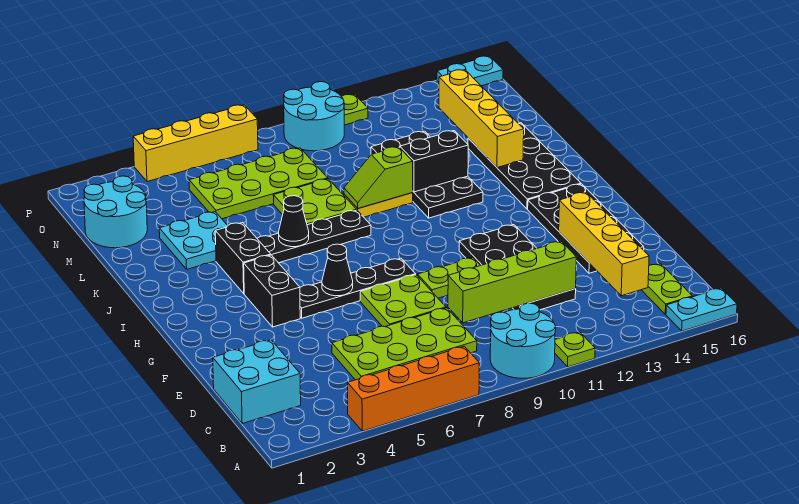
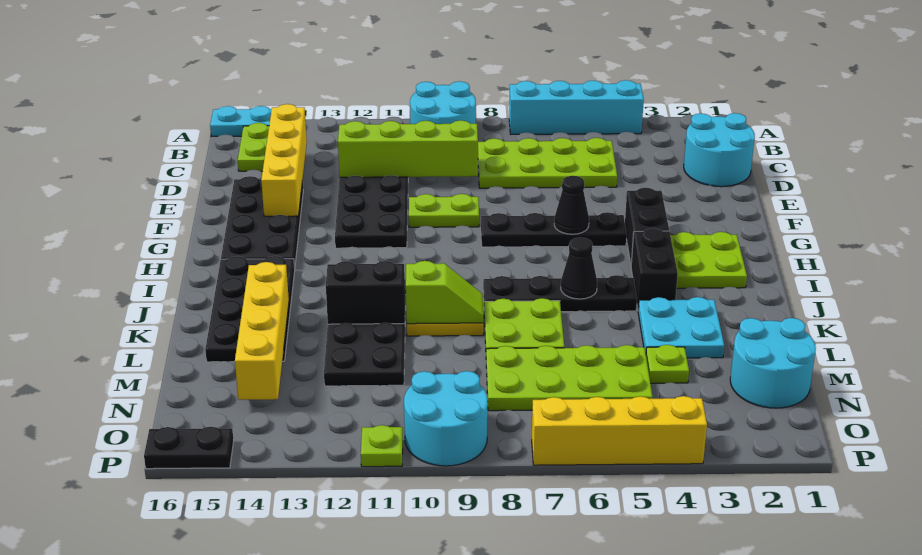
orange brick A4:A7 level 1 -> cyan brick A4:A7 level 1
lime plate A11 level 1 -> lime plate M4 level 1
cyan brick C1:D2 level 1 -> cyan round brick C1:D2 level 1
lime plate E7:F8 level 1 -> lime plate H2:I3 level 1
cyan plate P15:P16 level 1 -> black plate P15:P16 level 1

